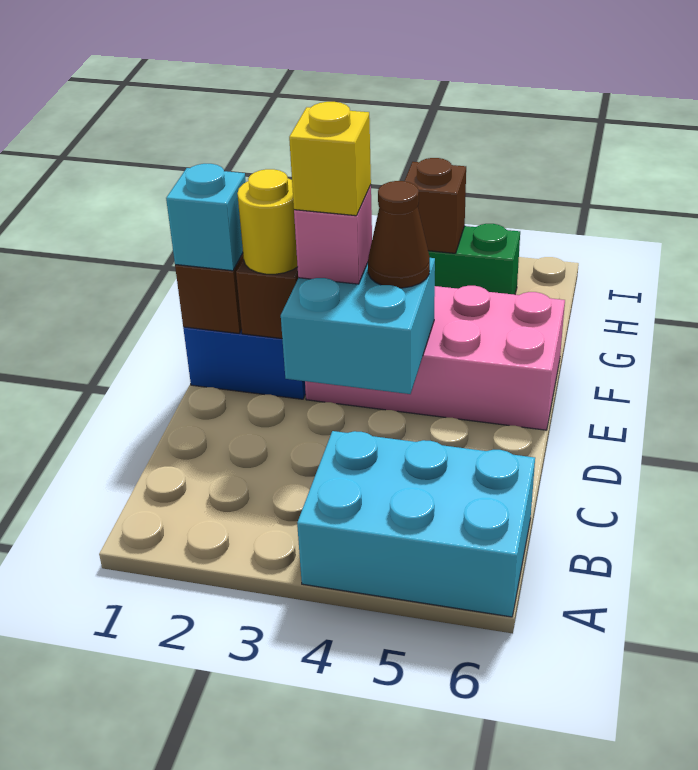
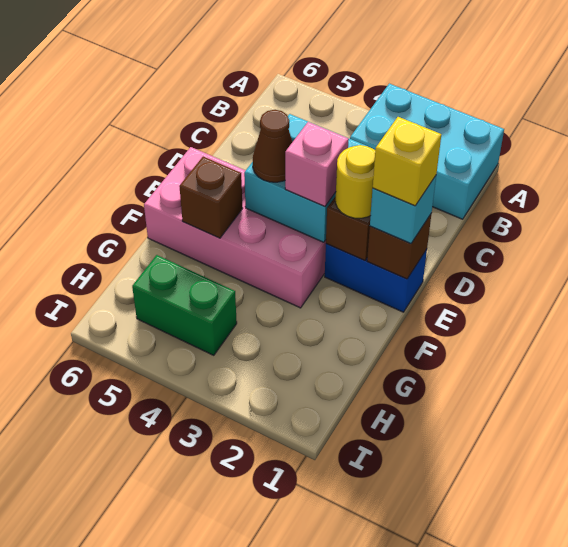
cyan brick A4:B6 level 1 -> cyan brick A1:B3 level 1
yellow brick E3 level 4 -> yellow brick E1 level 4
brown brick H4 level 2 -> brown brick F5 level 2

